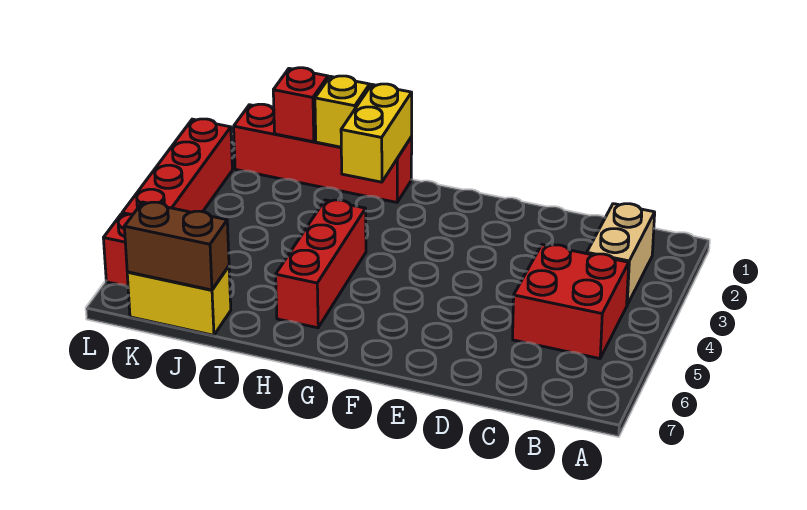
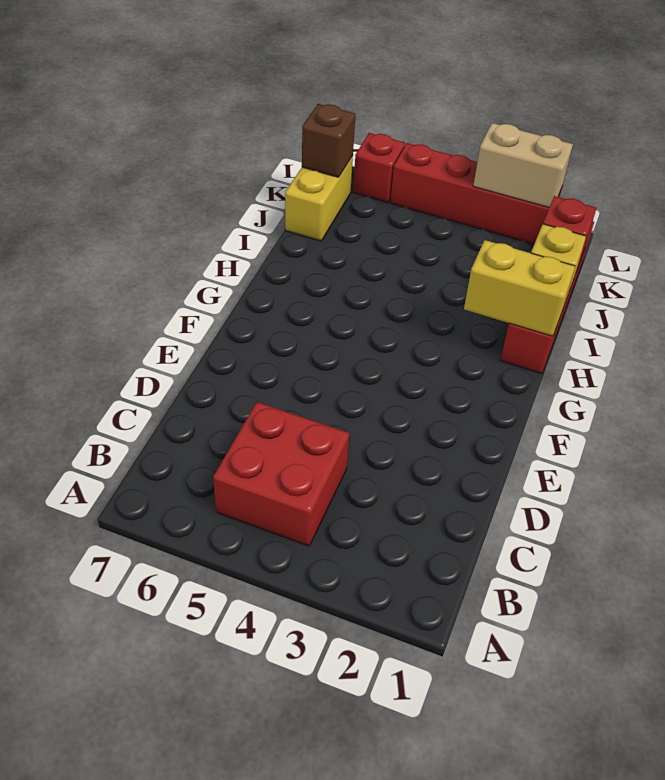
tan brick B2:B3 level 1 -> tan brick L2:L3 level 2
red brick H4:H6 level 1 -> none
brown brick J7:K7 level 2 -> brown brick K7 level 2

